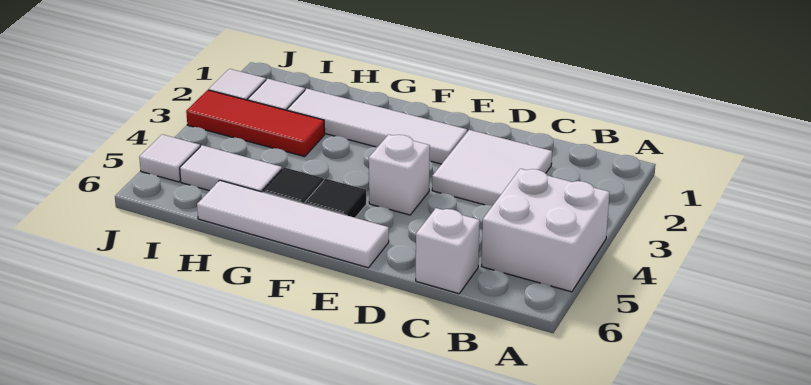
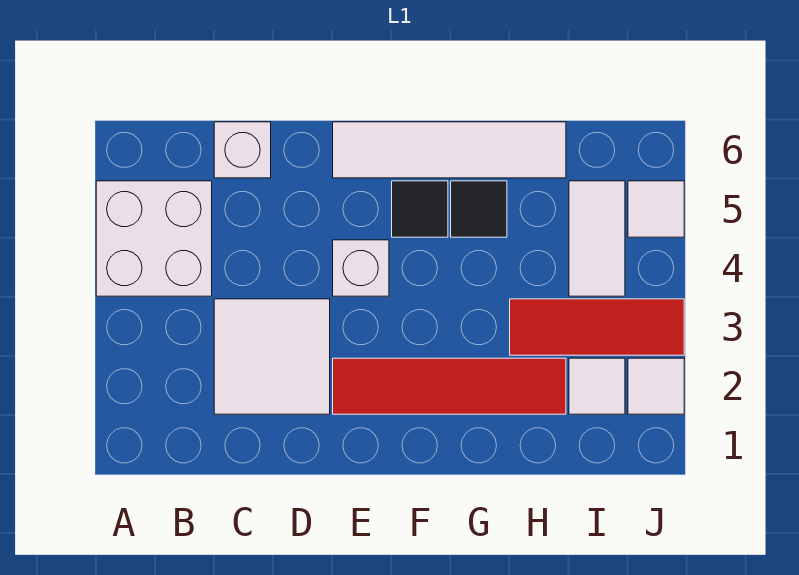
white tile E2:H2 level 1 -> red tile E2:H2 level 1
white tile H5:I5 level 1 -> white tile I4:I5 level 1

